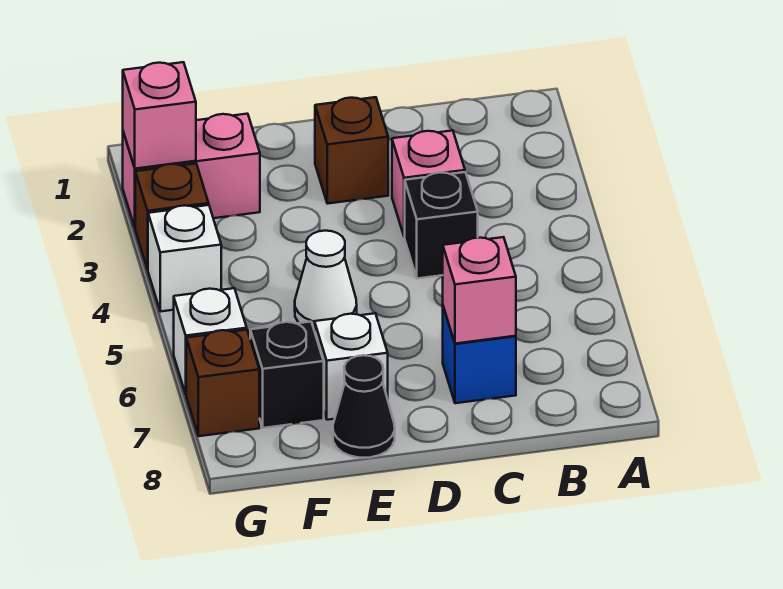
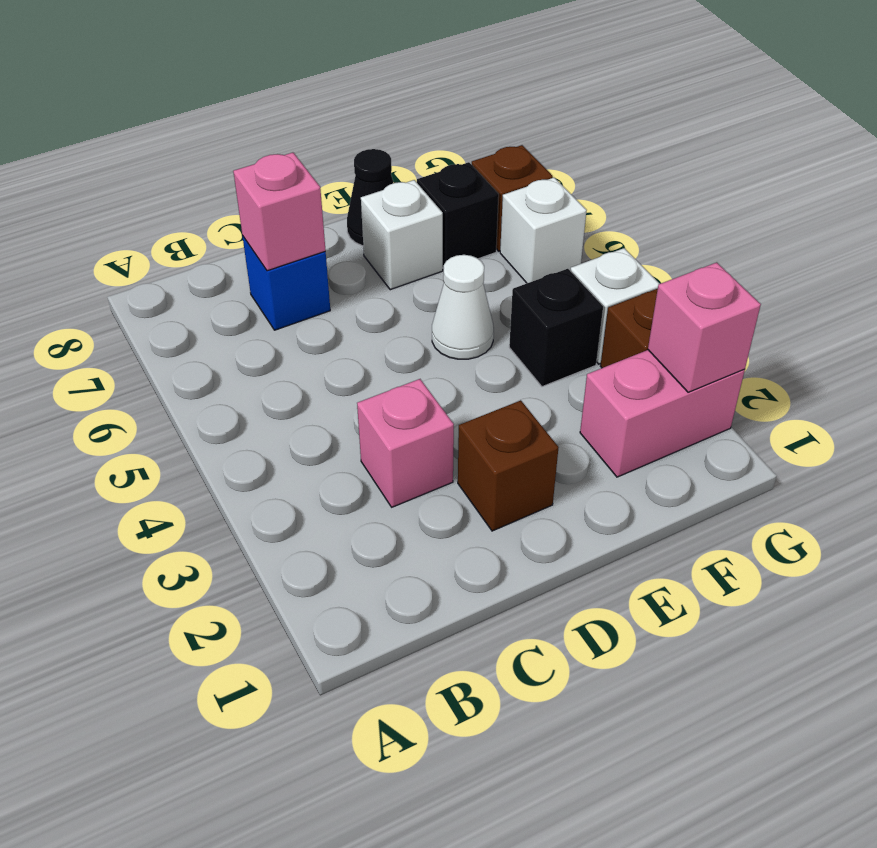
black brick C4 level 1 -> black brick F4 level 1

